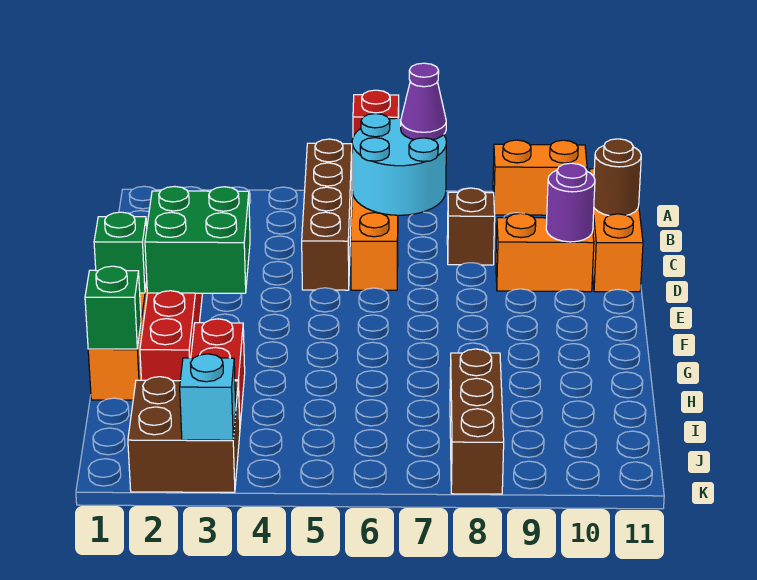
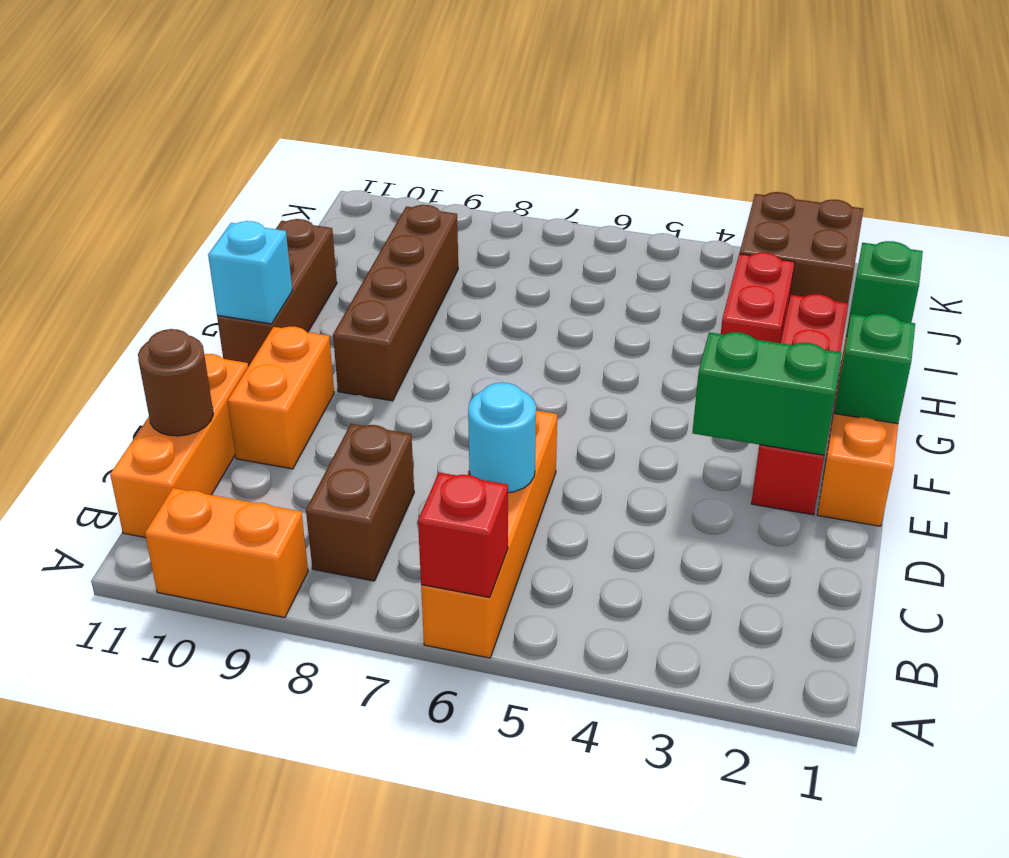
brown brick A5:D5 level 1 -> brown brick F9:I9 level 1
cyan round brick B6:C7 level 2 -> cyan round brick C6 level 2
purple cone B7 level 3 -> none
brown brick C8 level 1 -> brown brick B8:C8 level 1
orange brick D9:D10 level 1 -> orange brick D10:E10 level 1
purple round brick D10 level 2 -> none
green brick E2:F3 level 2 -> green brick E2:E3 level 2
brown brick I8:K8 level 1 -> brown brick F11:H11 level 1
cyan brick K3 level 2 -> cyan brick F11 level 2

